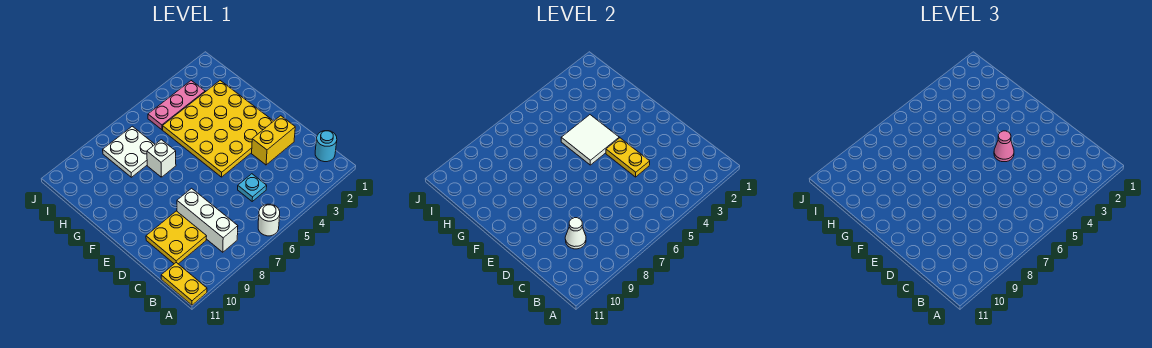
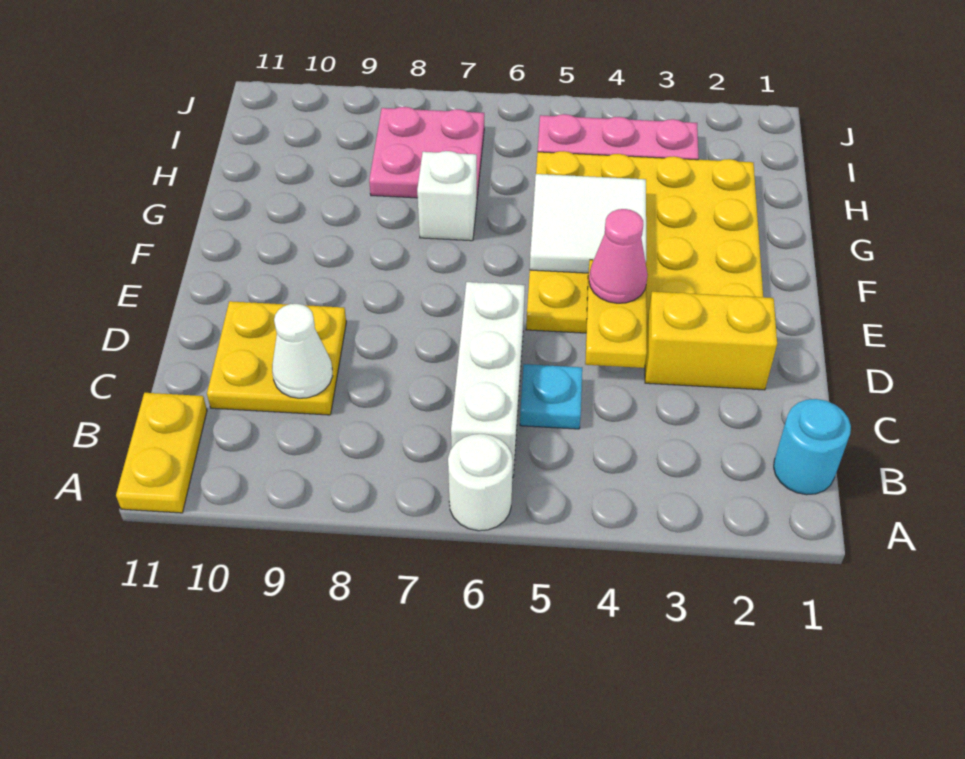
white brick B8:D8 level 1 -> white brick B6:D6 level 1
white plate H7:I8 level 1 -> pink plate H7:I8 level 1

